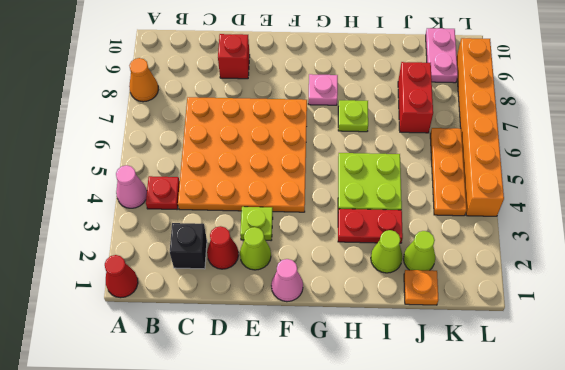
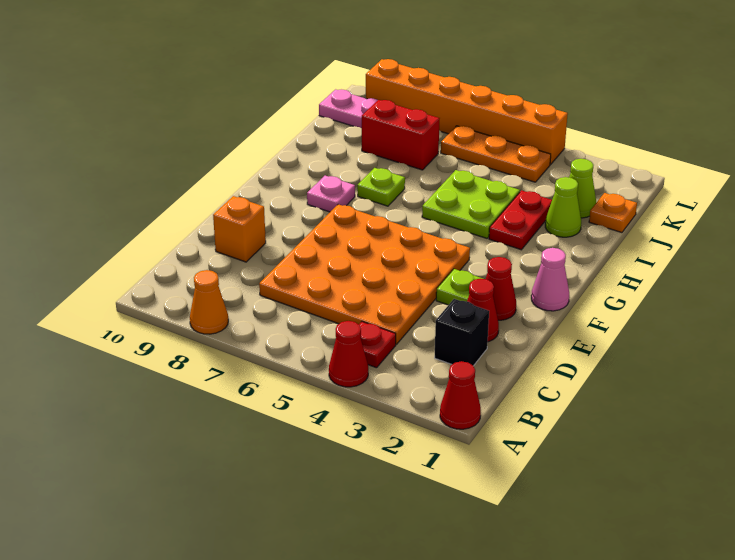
pink cone A4 level 1 -> red cone A4 level 1
red brick D9 level 1 -> orange brick D9 level 1
lime cone E2 level 1 -> red cone E2 level 1

